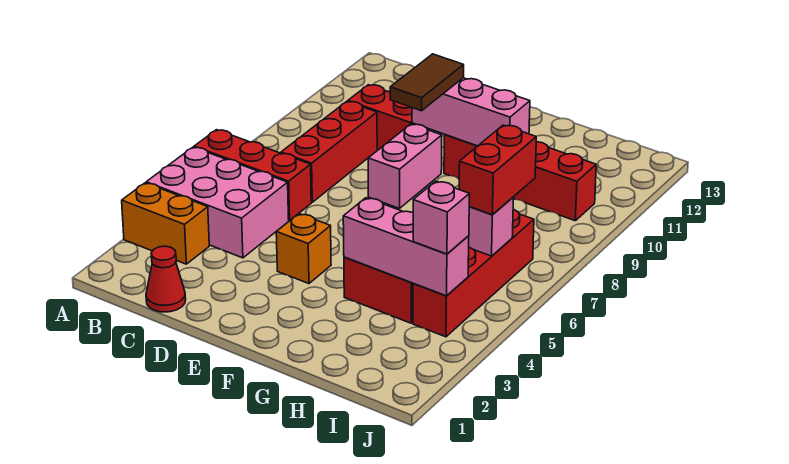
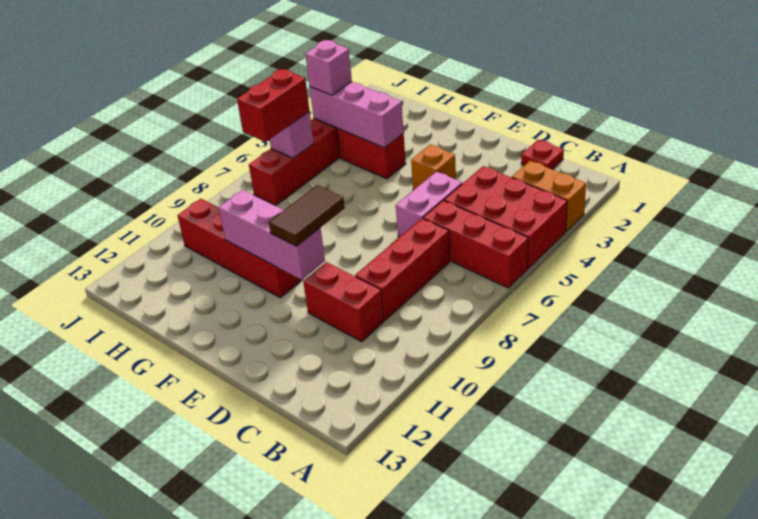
pink brick A4:C5 level 1 -> red brick A4:C5 level 1
red cone C1 level 1 -> red plate C1 level 1
pink brick E8:E9 level 1 -> pink brick D5:D6 level 1

